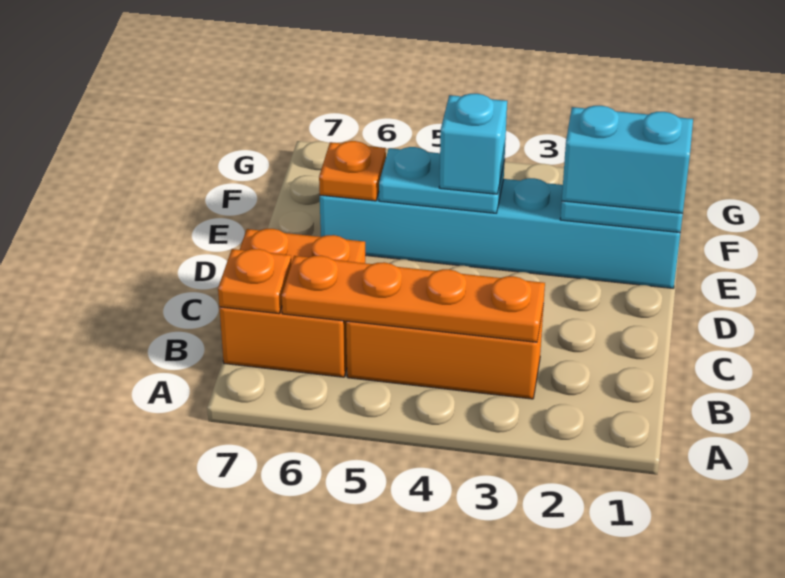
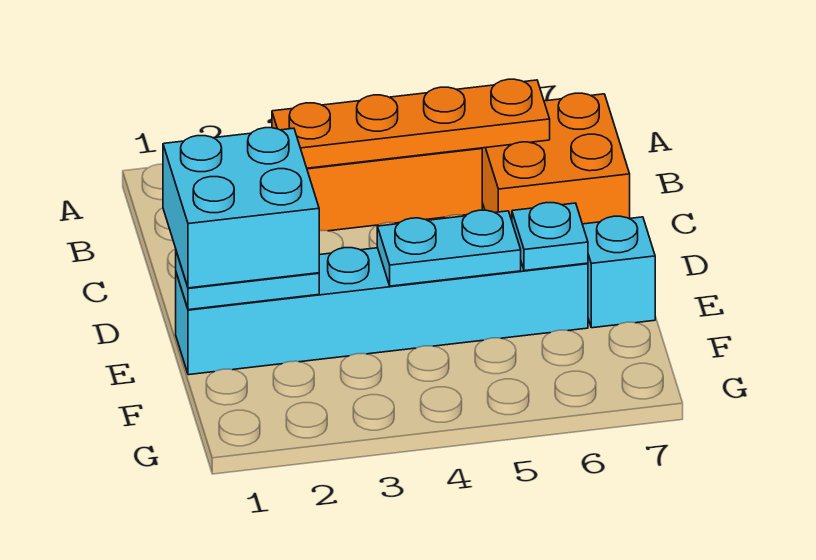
orange plate B7 level 2 -> none
cyan brick E1:E2 level 3 -> cyan brick D1:E2 level 3
cyan brick E4 level 3 -> cyan brick E7 level 1
orange plate E6 level 2 -> cyan plate E6 level 2

